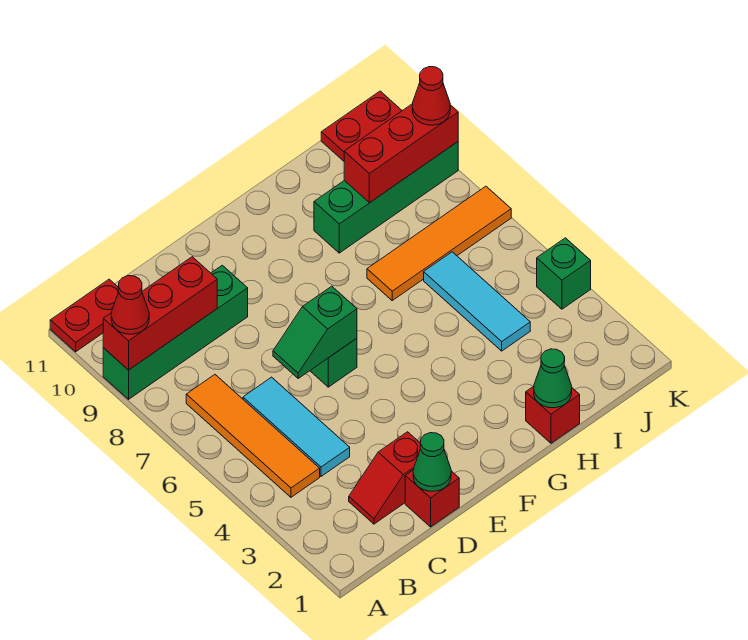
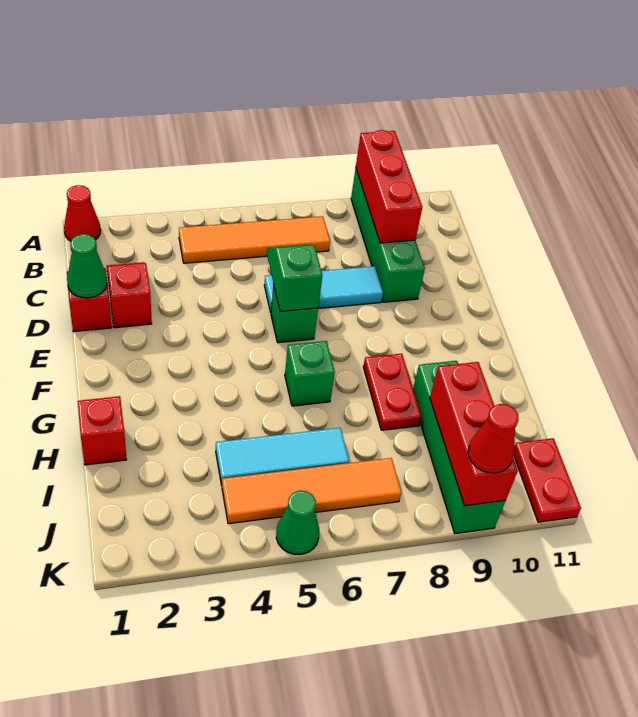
red cone A9 level 3 -> red cone A1 level 1
red plate A11:B11 level 1 -> red plate G8:H8 level 1
cyan tile C4:C6 level 1 -> cyan tile D6:D8 level 1
green cone H1 level 2 -> green cone K5 level 1
orange tile H7:K7 level 1 -> orange tile J4:J7 level 1
green brick K4 level 1 -> green brick G6 level 1

